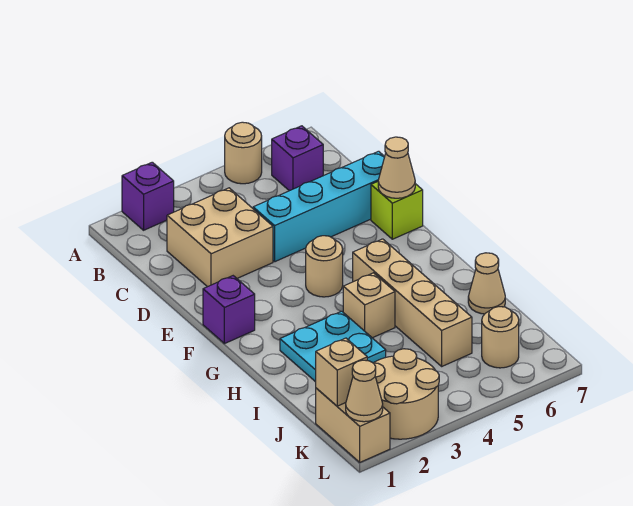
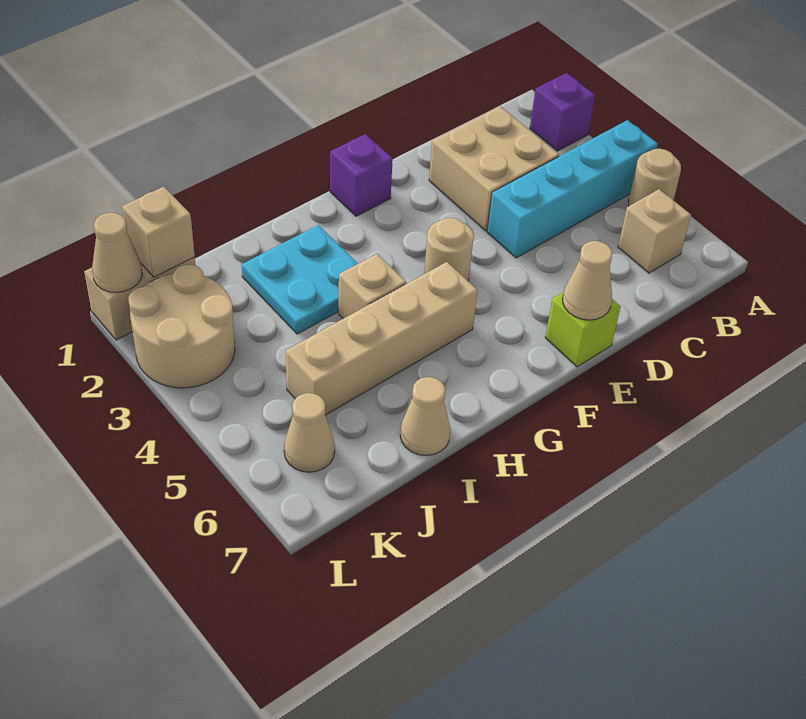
purple brick B6 level 1 -> tan brick B6 level 1
cyan brick D4:D7 level 1 -> cyan brick A4:D4 level 1
tan round brick K6 level 1 -> tan cone K6 level 1

